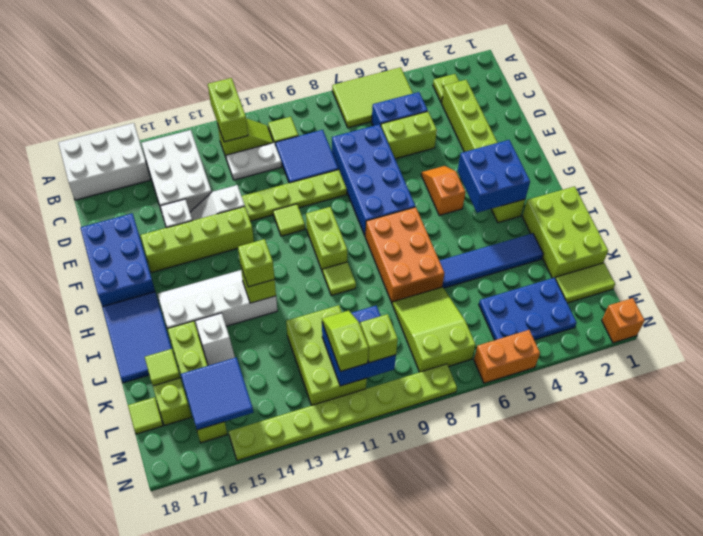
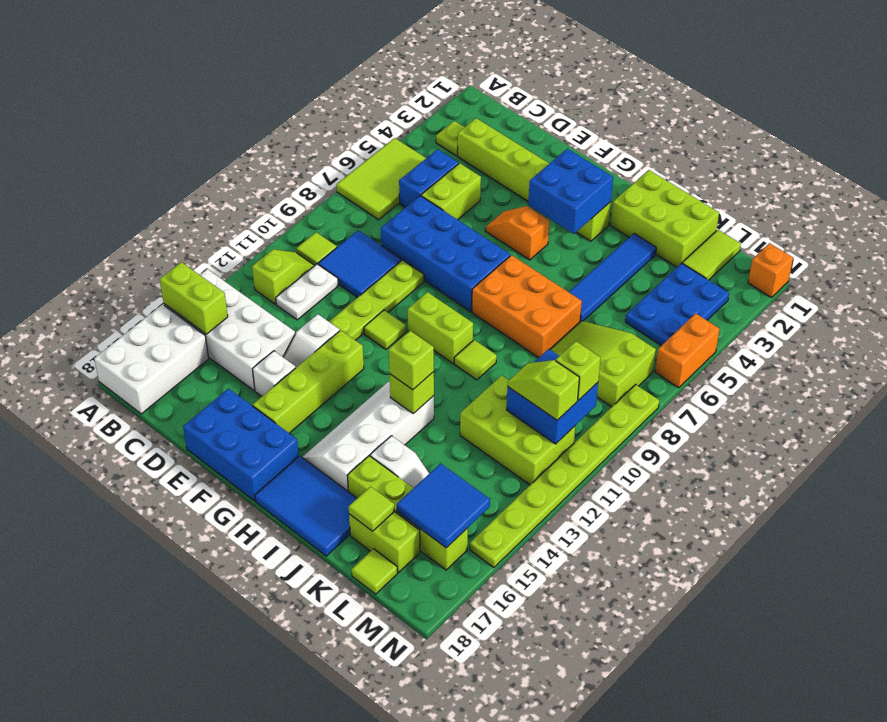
lime brick A12:B12 level 2 -> lime brick A15:B15 level 2
white brick B14:D15 level 1 -> white brick A14:D15 level 1

